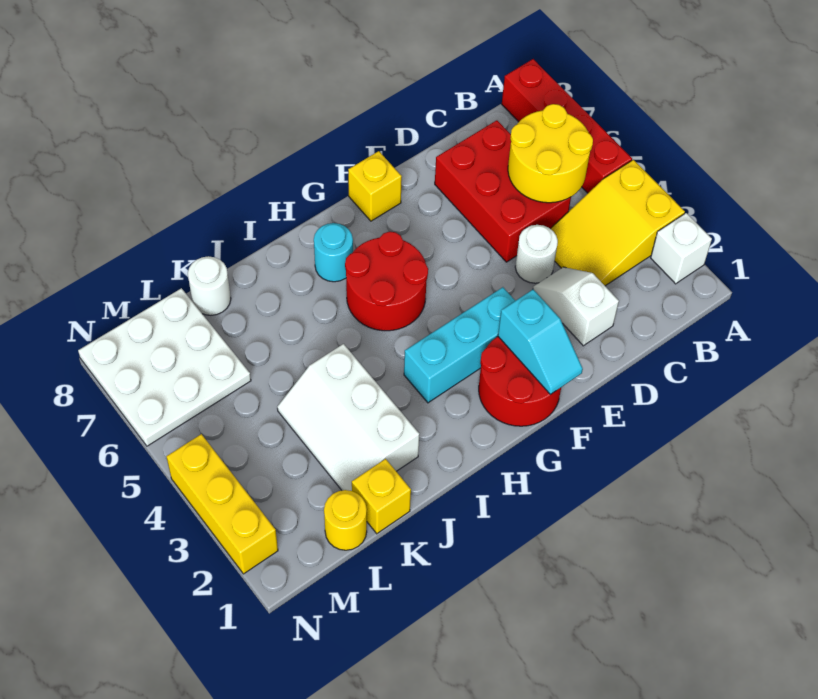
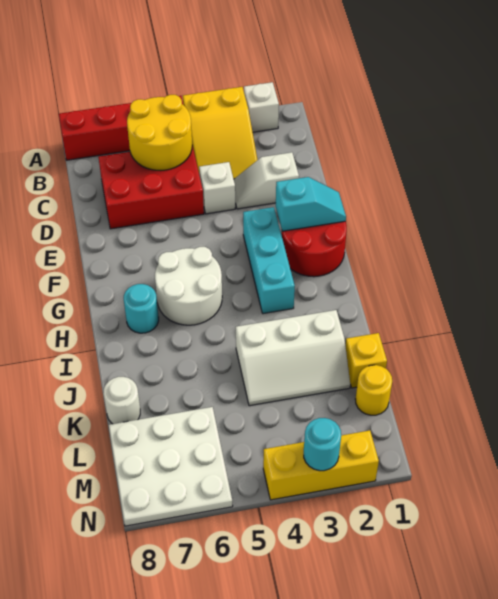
white round brick D4 level 1 -> white brick D4 level 1
yellow brick F8 level 1 -> none
red round brick G5:H6 level 1 -> white round brick G5:H6 level 1
none -> cyan round brick N3 level 2

